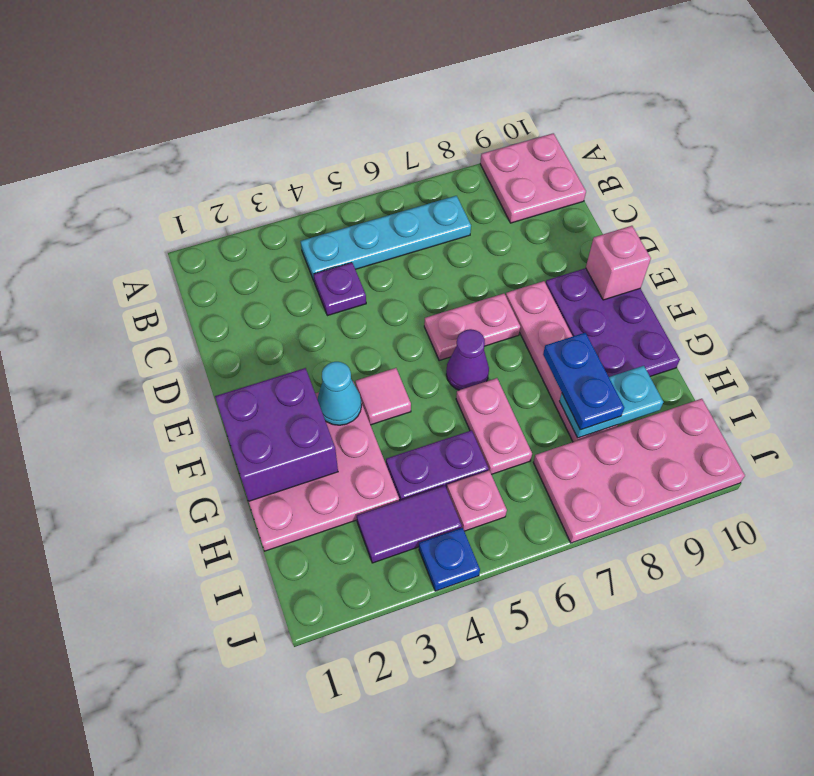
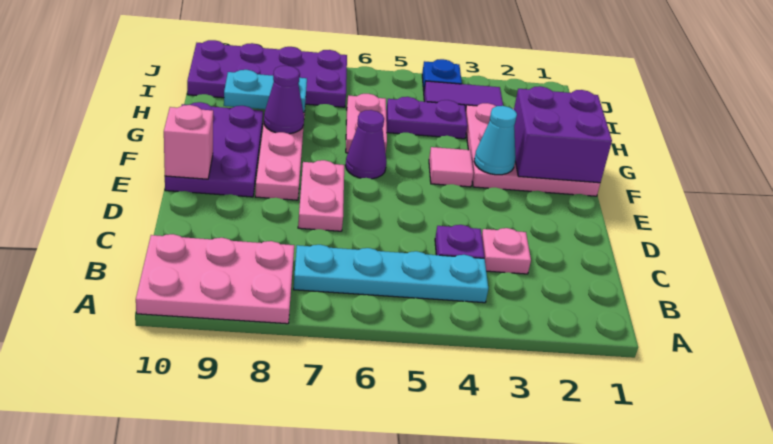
pink plate A9:B10 level 1 -> pink plate A8:B10 level 1
pink plate E6:E7 level 1 -> pink plate D7:E7 level 1
none -> purple cone G8 level 2
blue plate G8:H8 level 3 -> none
pink plate I5 level 1 -> pink plate C3 level 1
pink plate I7:J10 level 1 -> purple plate I7:J10 level 1

